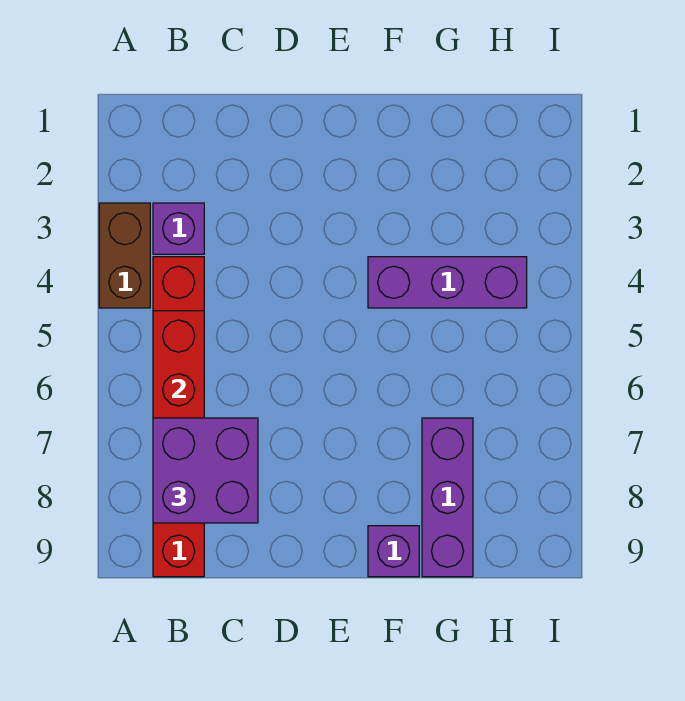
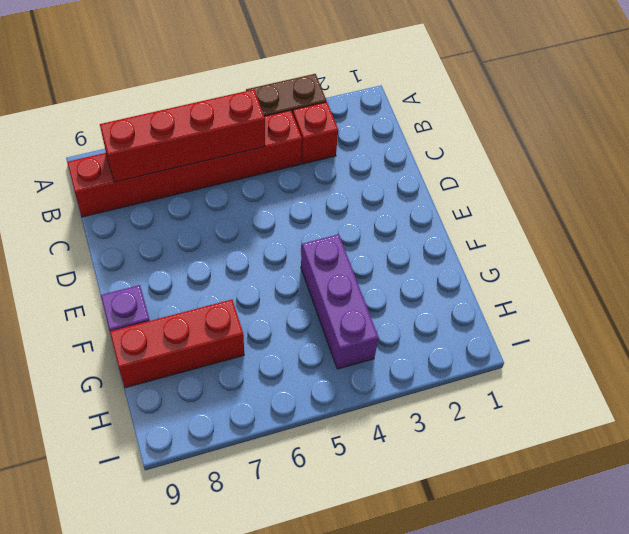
purple brick B3 level 1 -> red brick B3 level 1
purple brick B7:C8 level 3 -> none
purple brick G7:G9 level 1 -> red brick G7:G9 level 1

